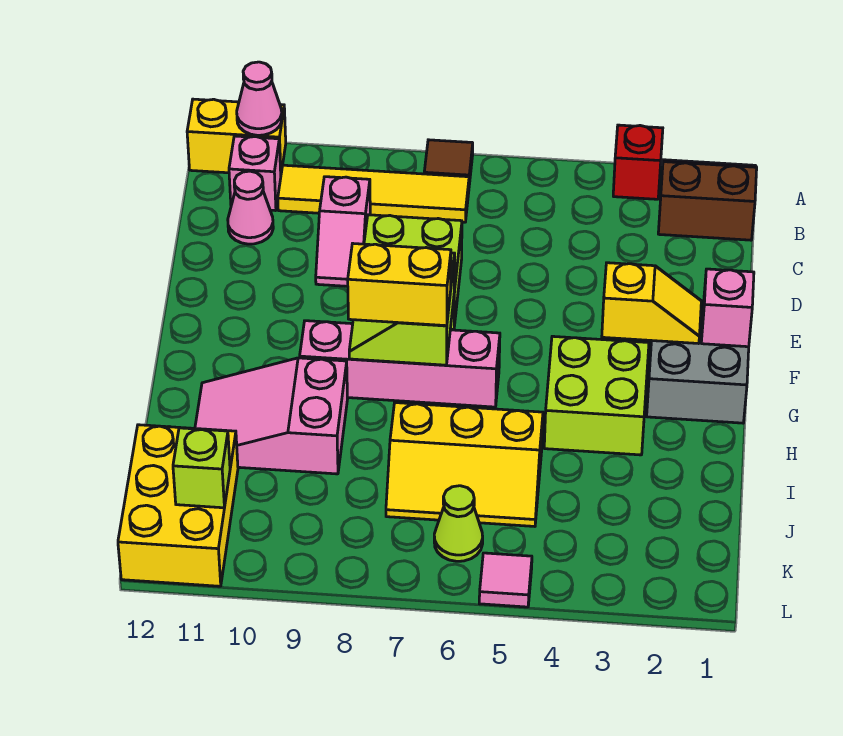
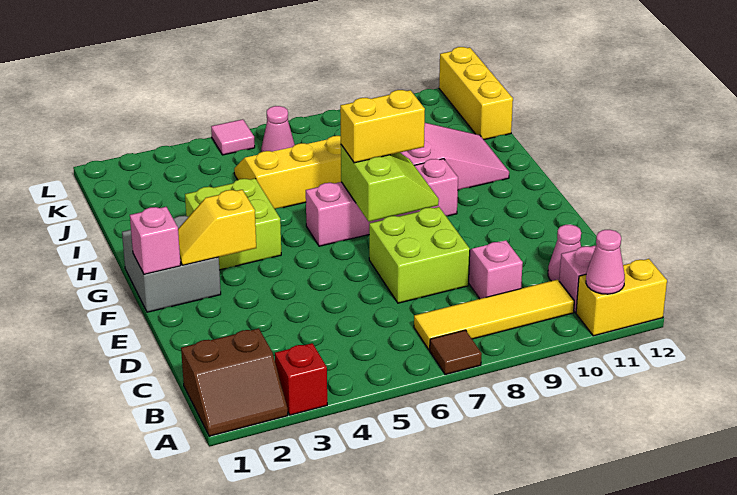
yellow brick J11:L12 level 1 -> yellow brick J12:L12 level 1
lime cone K6 level 1 -> pink cone K6 level 1
lime brick K11 level 2 -> none

